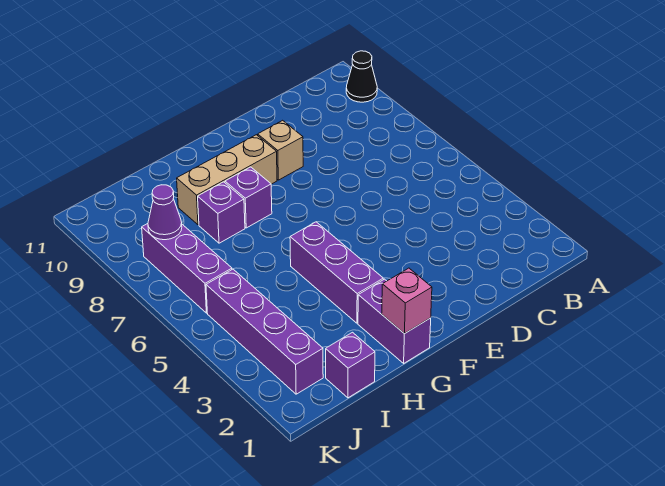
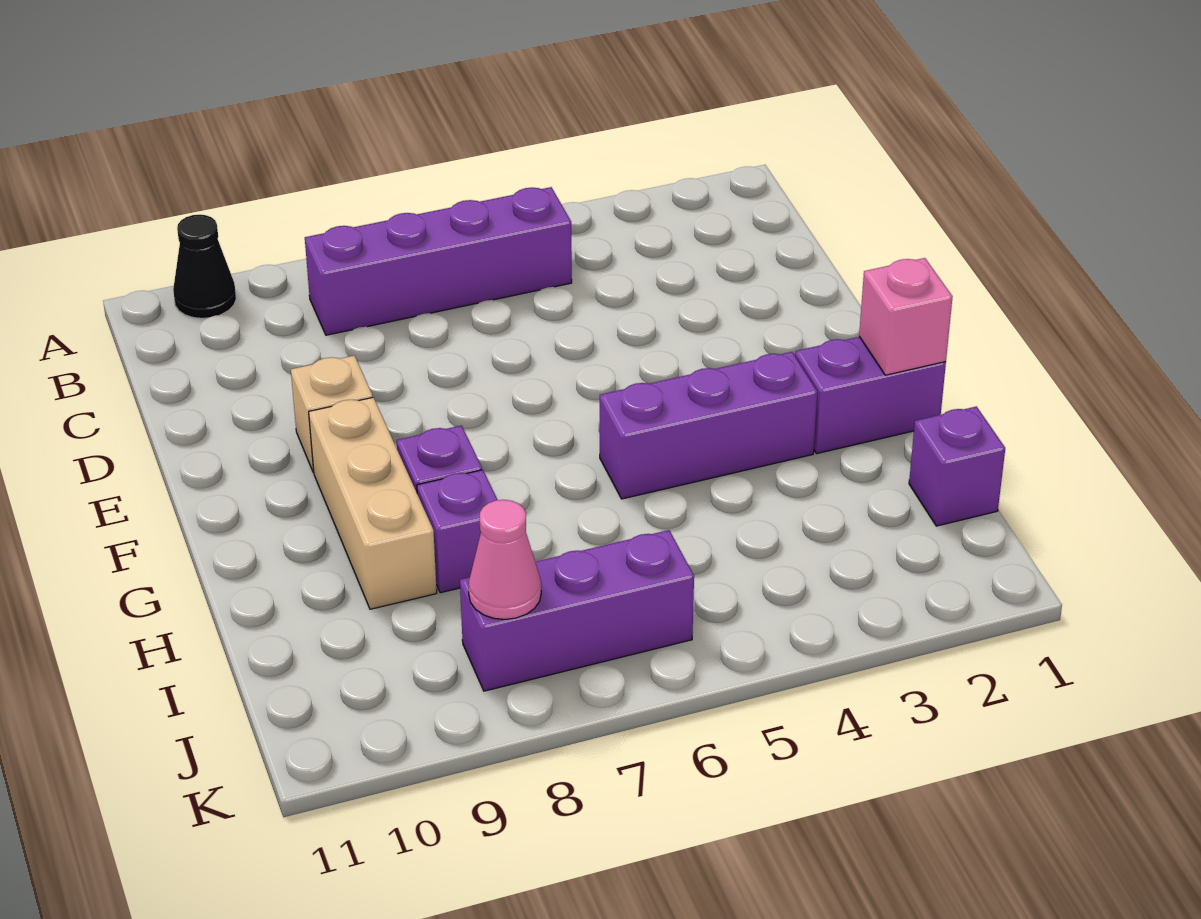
purple brick J2:J5 level 1 -> purple brick B5:B8 level 1
purple cone J8 level 2 -> pink cone J8 level 2

